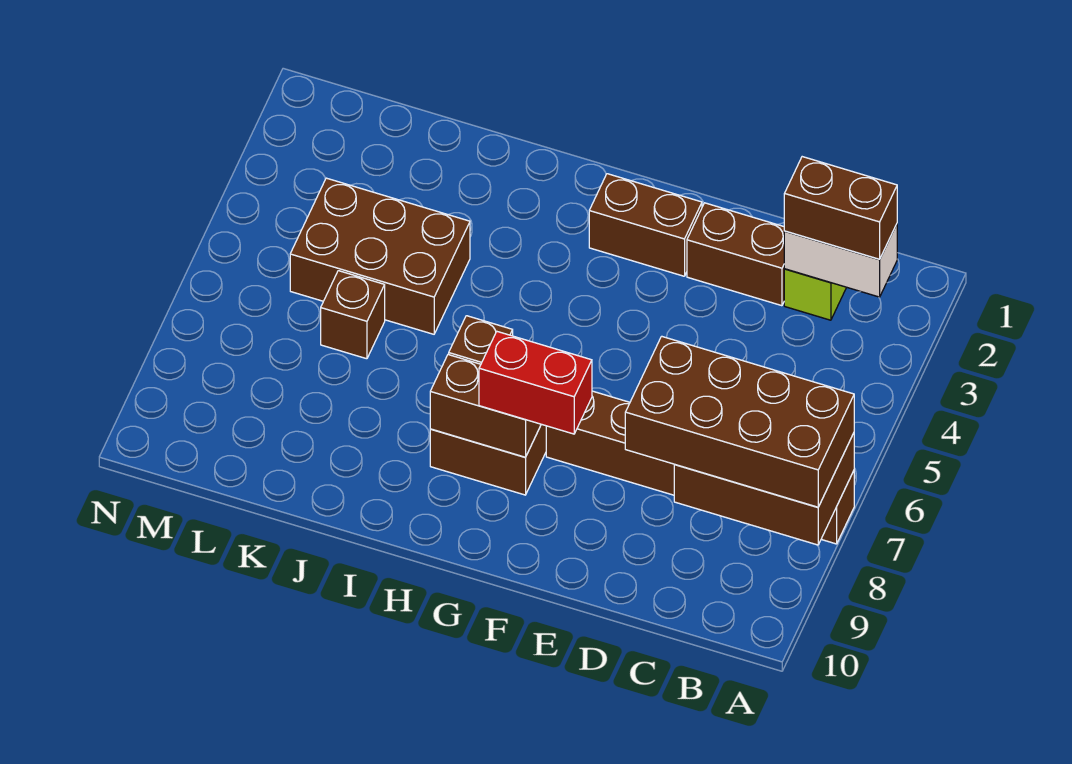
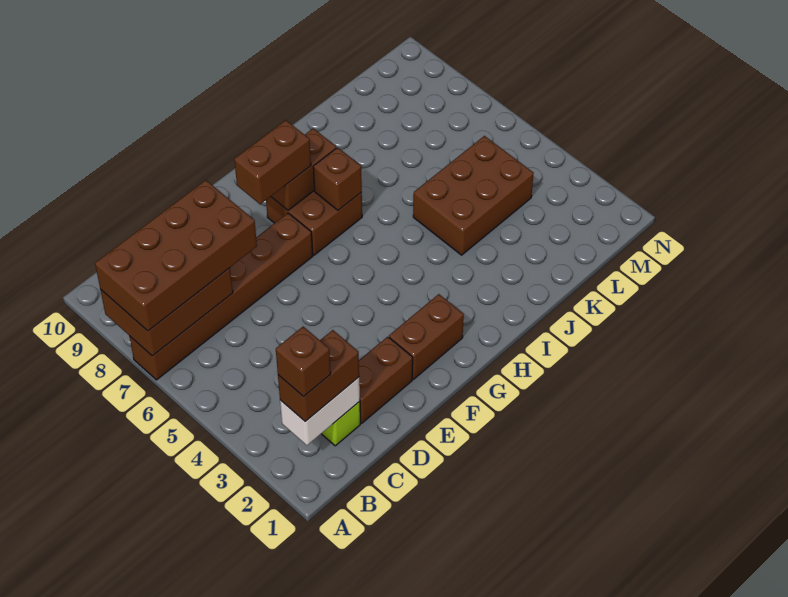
red brick F8:G8 level 3 -> brown brick F8:G8 level 3
brown brick K6 level 1 -> brown brick B2 level 4

